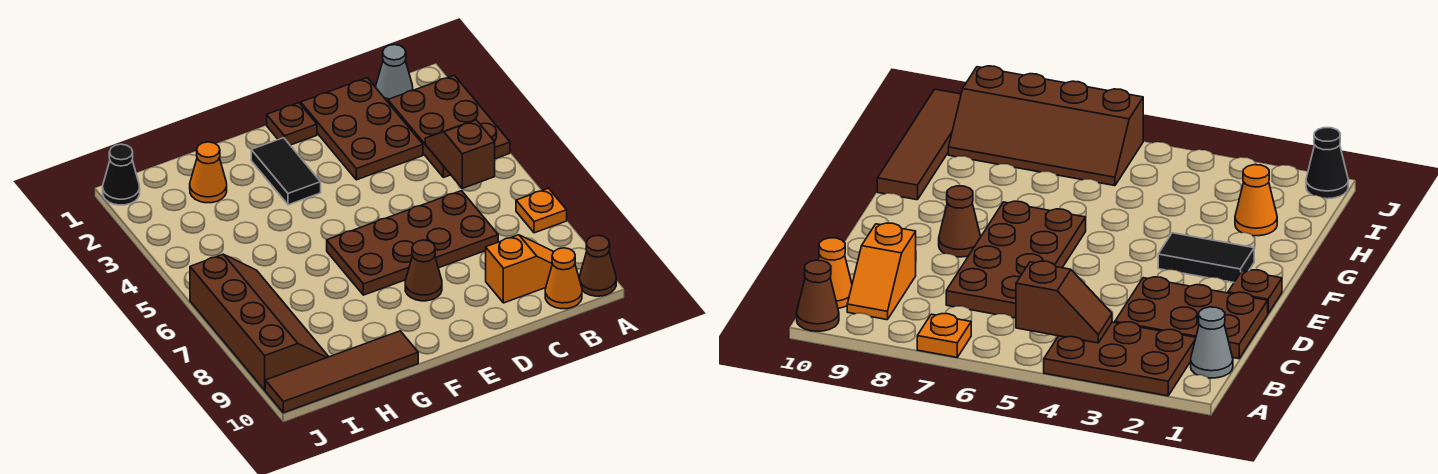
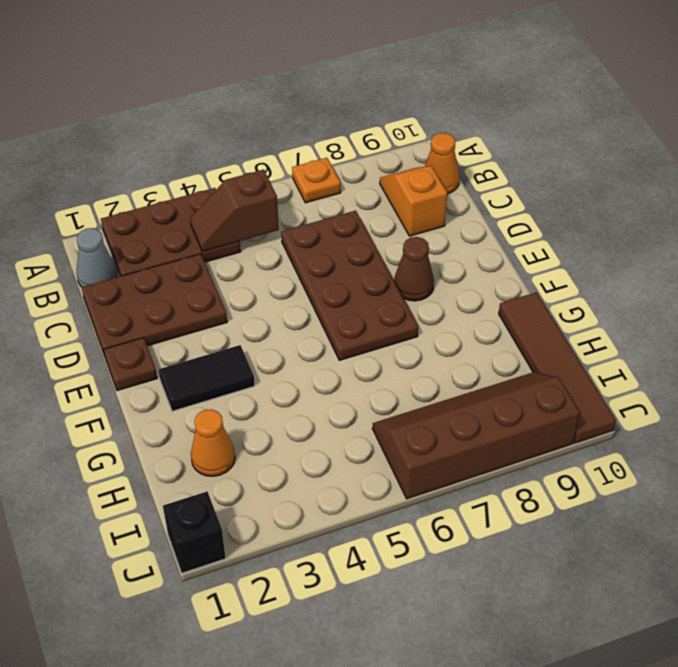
brown cone A10 level 1 -> none
black cone J1 level 1 -> black brick J1 level 1

